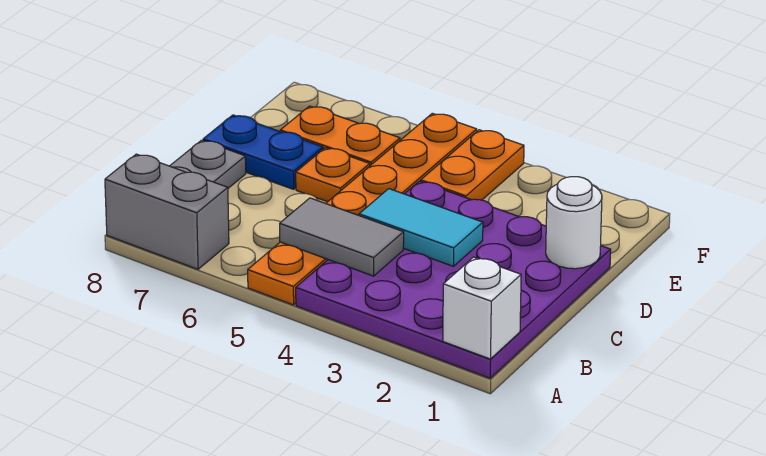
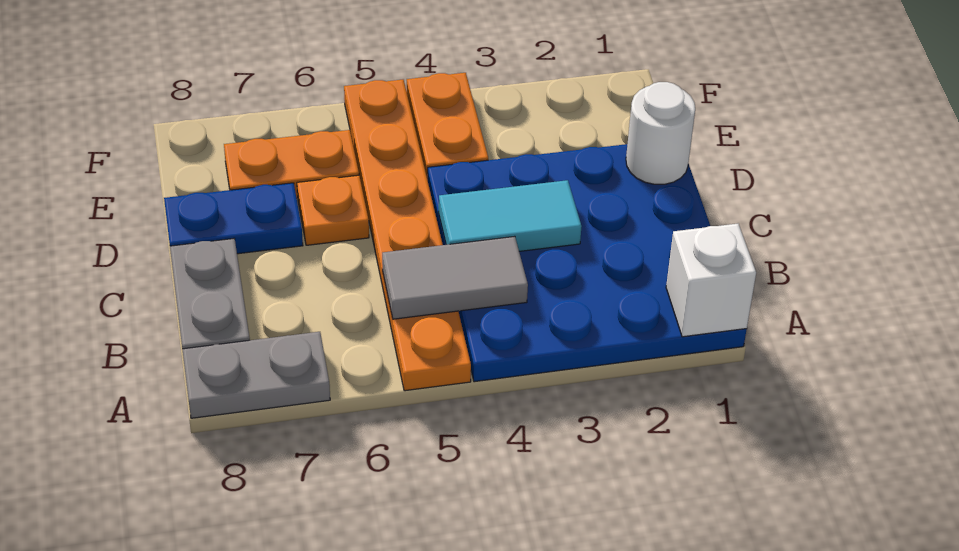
purple plate A1:D4 level 1 -> blue plate A1:D4 level 1
grey brick A7:A8 level 1 -> grey plate A7:A8 level 1

